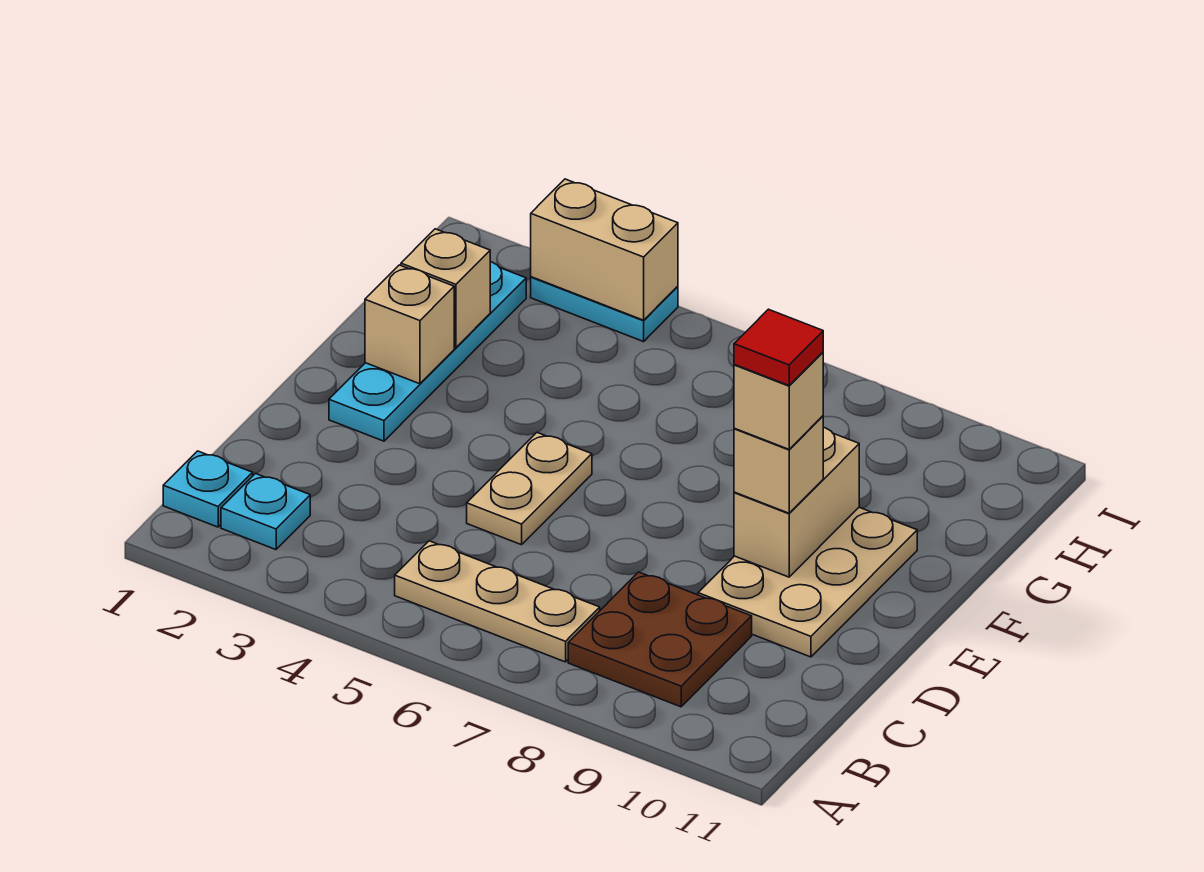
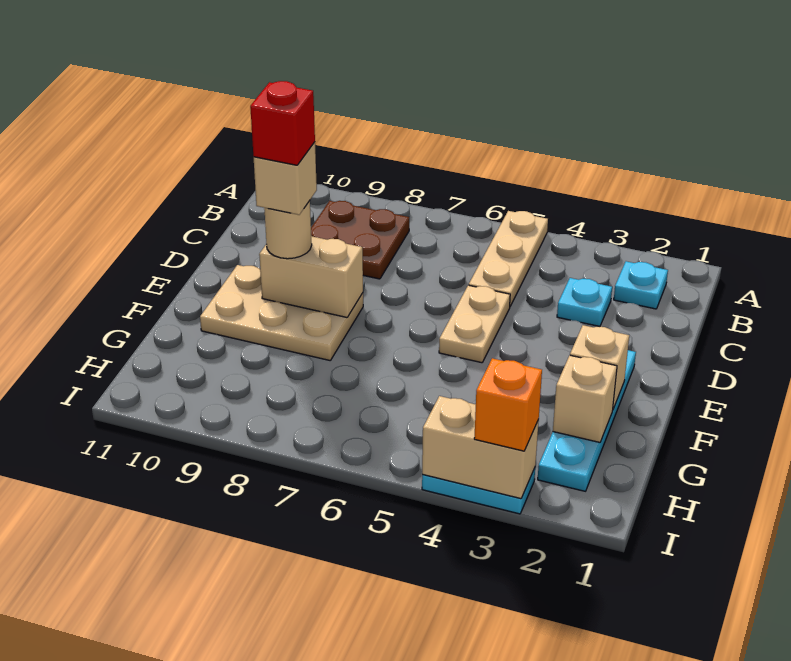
cyan plate B1 level 1 -> cyan plate C3 level 1
tan plate B5:B7 level 1 -> tan plate A5:C5 level 1
tan plate D9:F10 level 1 -> tan plate E8:F10 level 1
tan brick E9:F9 level 2 -> tan brick E8:E9 level 2
tan brick E9 level 3 -> tan round brick E9 level 3
red tile E9 level 5 -> red brick E9 level 5
none -> orange brick I3 level 3

